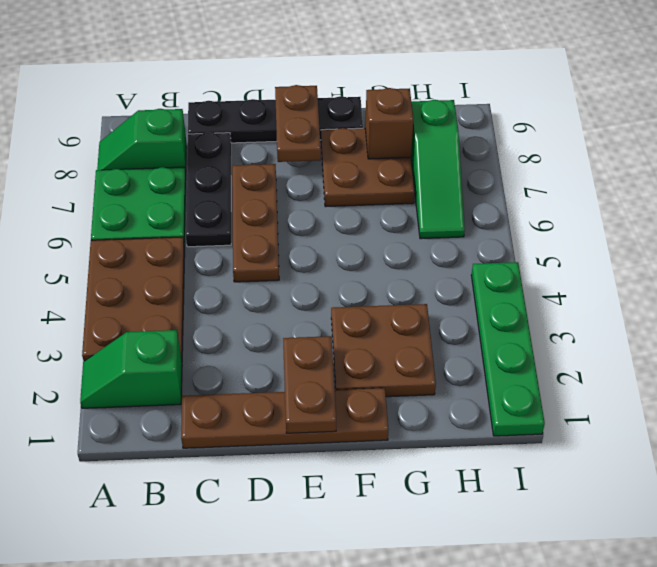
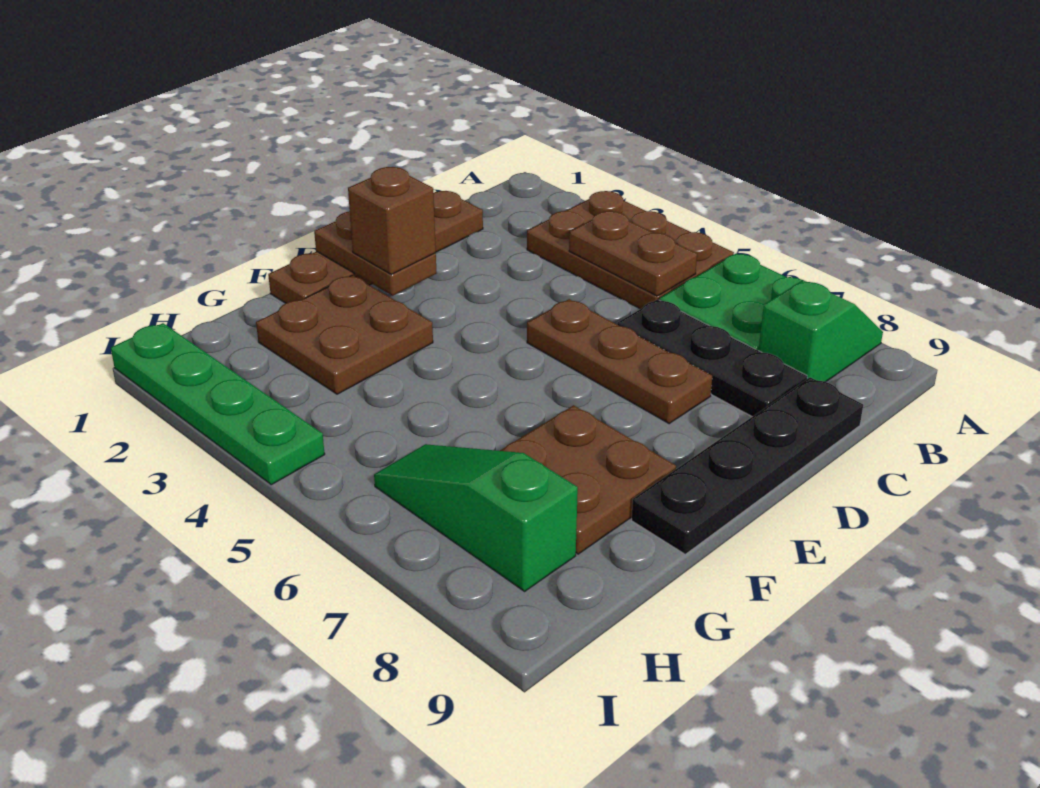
green slope A2:B2 level 1 top B -> none
brown plate E8:E9 level 2 -> brown plate B4:B5 level 2
brown brick G8 level 2 -> brown brick E2 level 3

